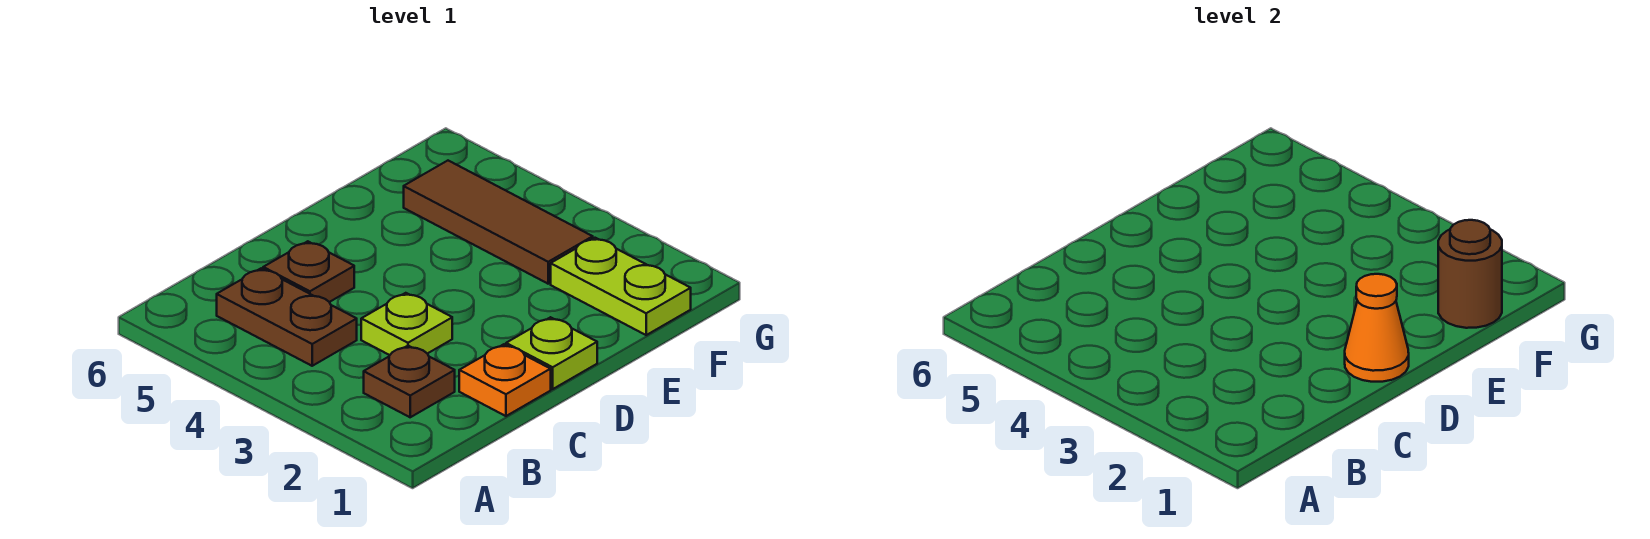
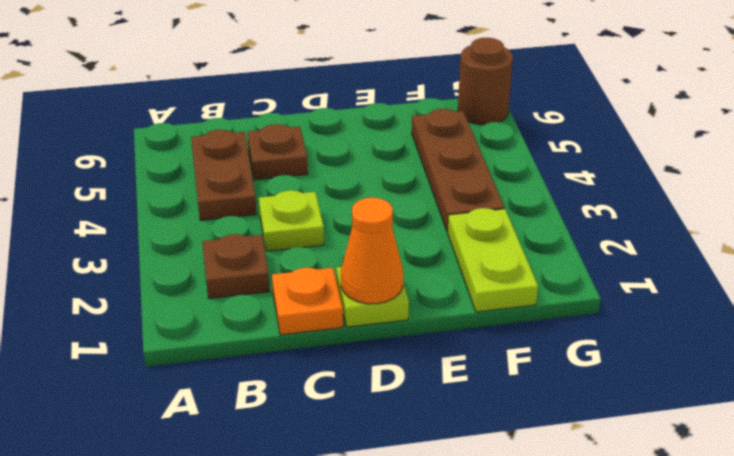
brown round brick F1 level 2 -> brown round brick G6 level 1
brown tile F3:F5 level 1 -> brown plate F3:F5 level 1

